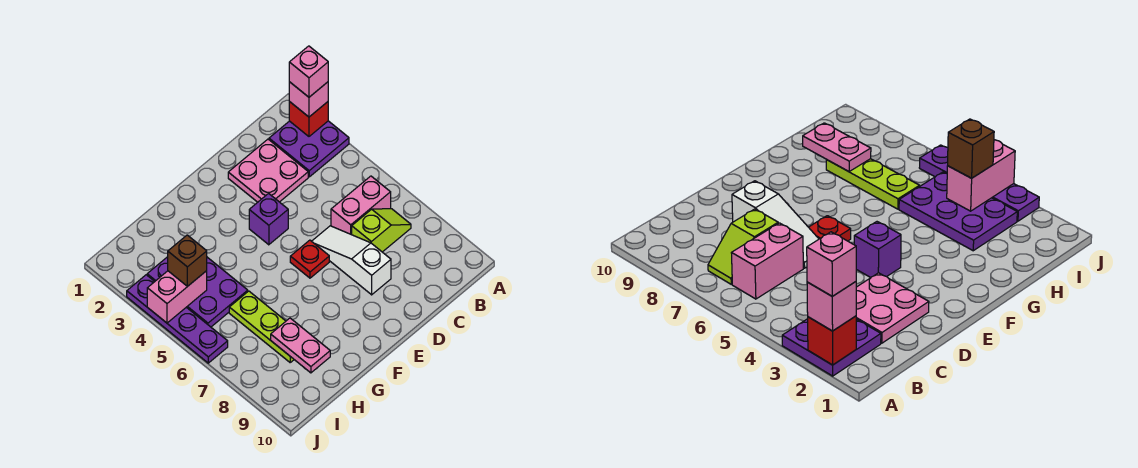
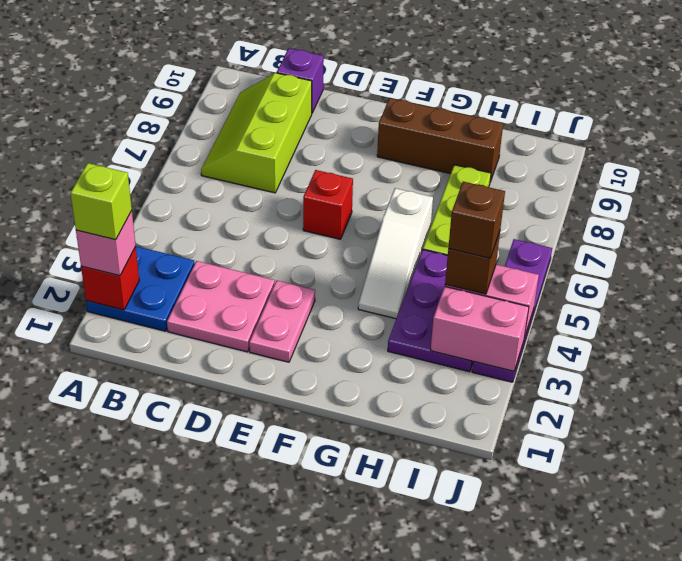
purple plate A2:B3 level 1 -> blue plate A2:B3 level 1
pink brick A2 level 4 -> lime brick A2 level 4
pink brick B6:C6 level 1 -> pink brick I3:J3 level 2
lime slope B7:C7 level 1 top C -> lime slope B7:C9 level 1 top C
white slope D6:D8 level 1 top 8 -> white slope G4:G6 level 1 top 6
purple brick E4 level 1 -> purple brick C10 level 1
red plate E6 level 1 -> red brick E6 level 1
none -> brown brick F9:H9 level 1
pink plate H8:H9 level 2 -> pink plate E2:E3 level 1
none -> brown brick I4 level 4

